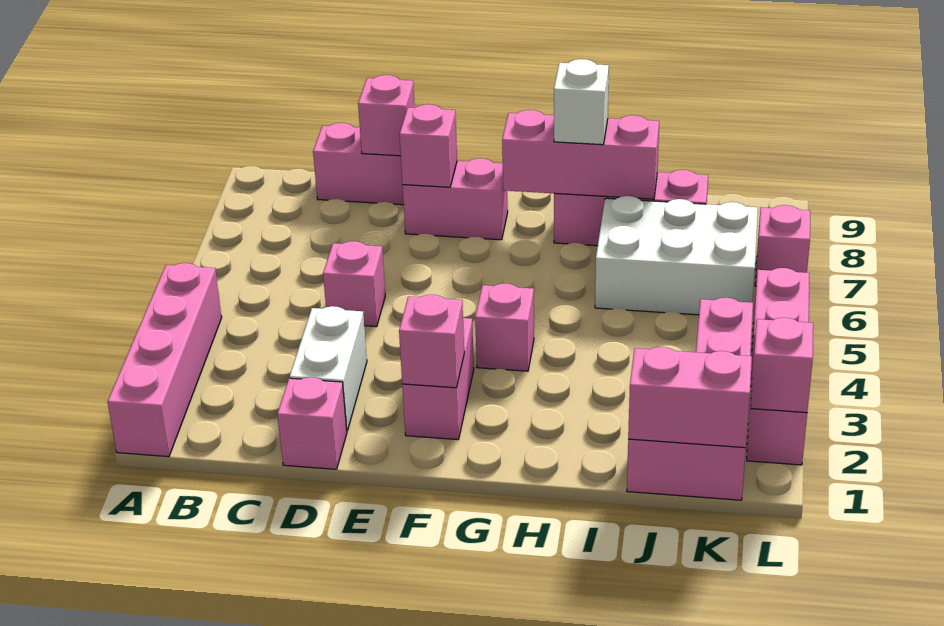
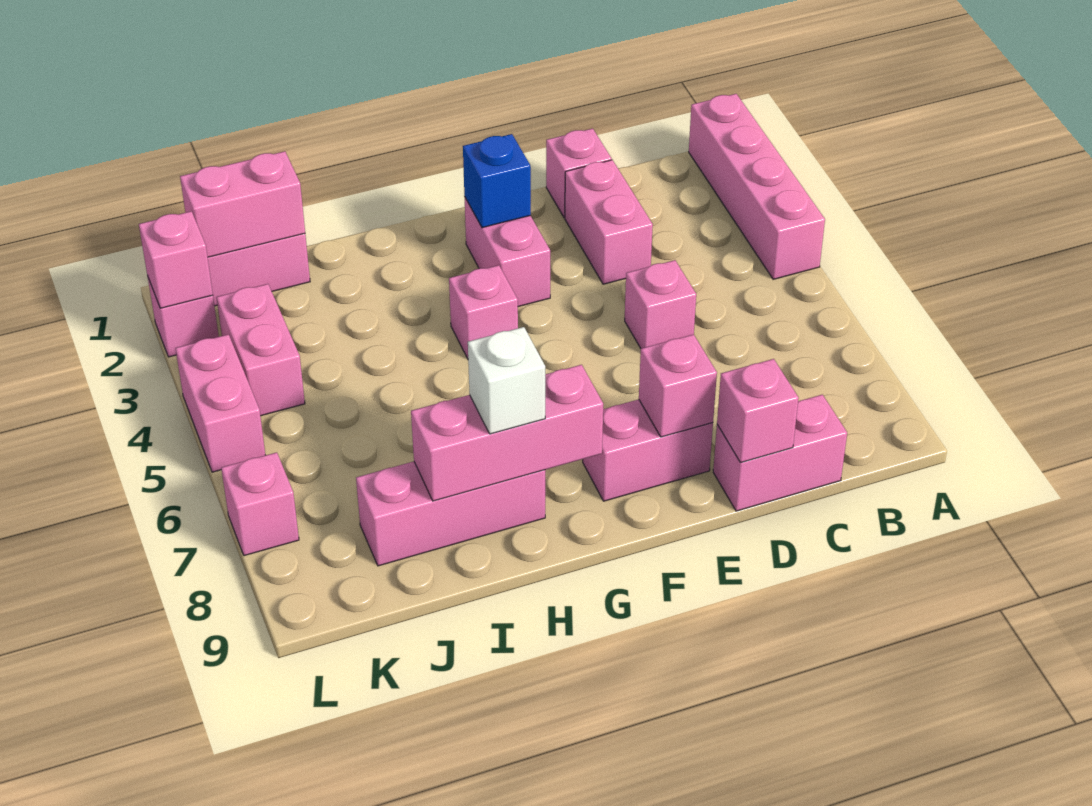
white brick D2:D3 level 1 -> pink brick D2:D3 level 1
pink brick F2 level 2 -> blue brick F2 level 2
white brick I6:K7 level 1 -> none

